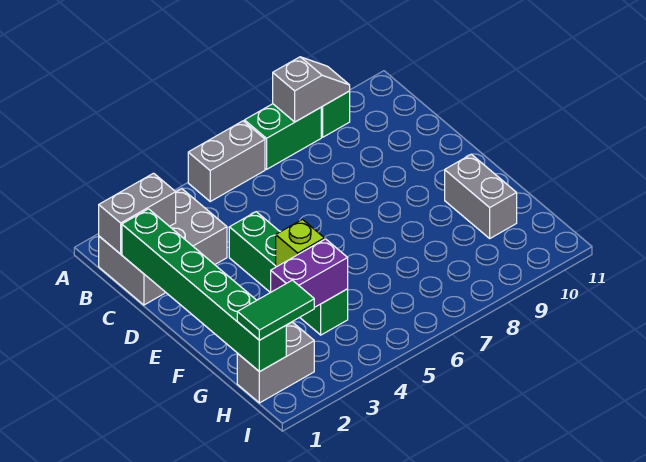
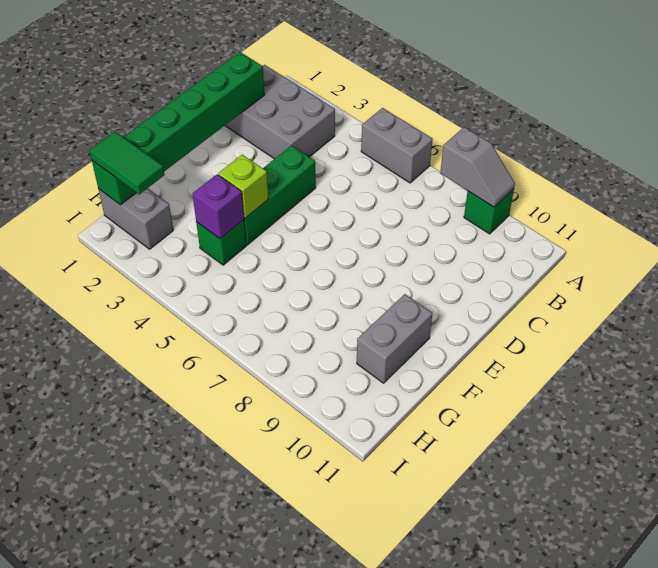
green brick A7:A8 level 1 -> none
grey brick B1:B2 level 2 -> none
purple brick G3:G4 level 2 -> purple brick G4 level 2

